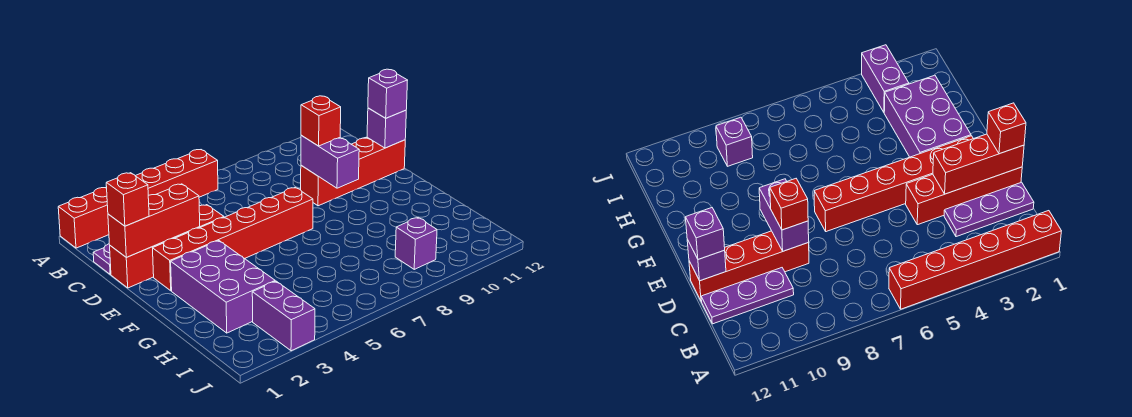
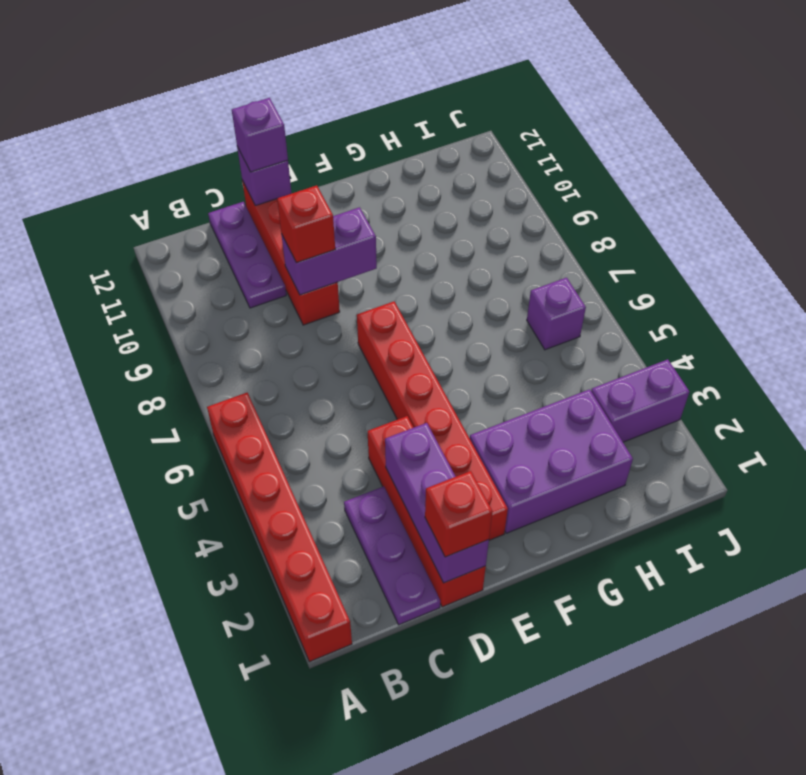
red brick D1:D3 level 2 -> purple brick D1:D3 level 2
purple brick I9 level 1 -> purple brick I6 level 1

